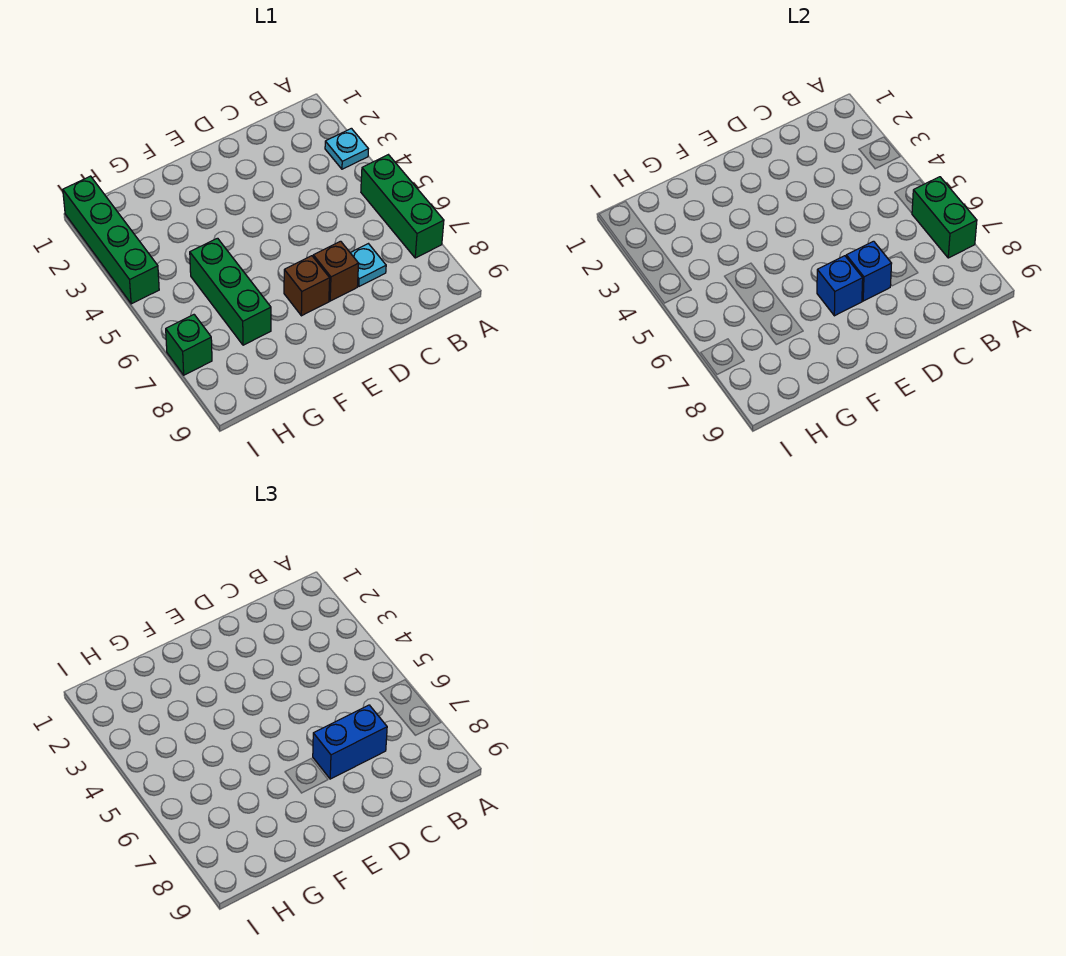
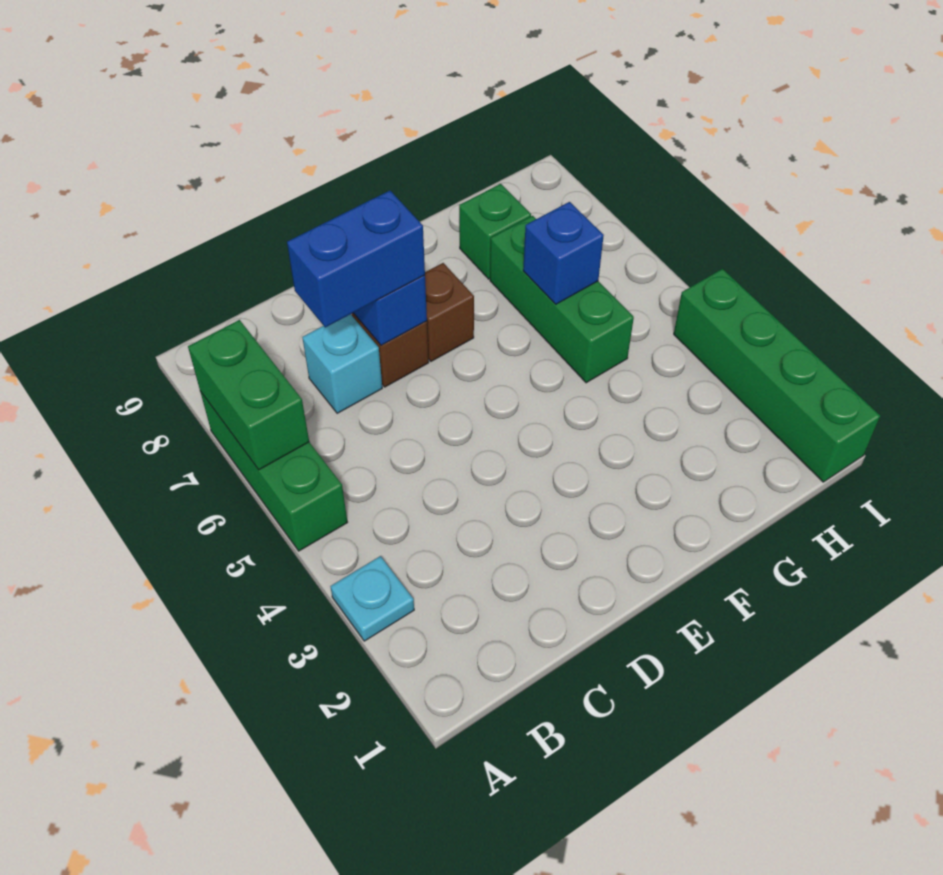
cyan plate C7 level 1 -> cyan brick C7 level 1
blue brick E7 level 2 -> blue brick G6 level 2
green brick I7 level 1 -> green brick G8 level 1

